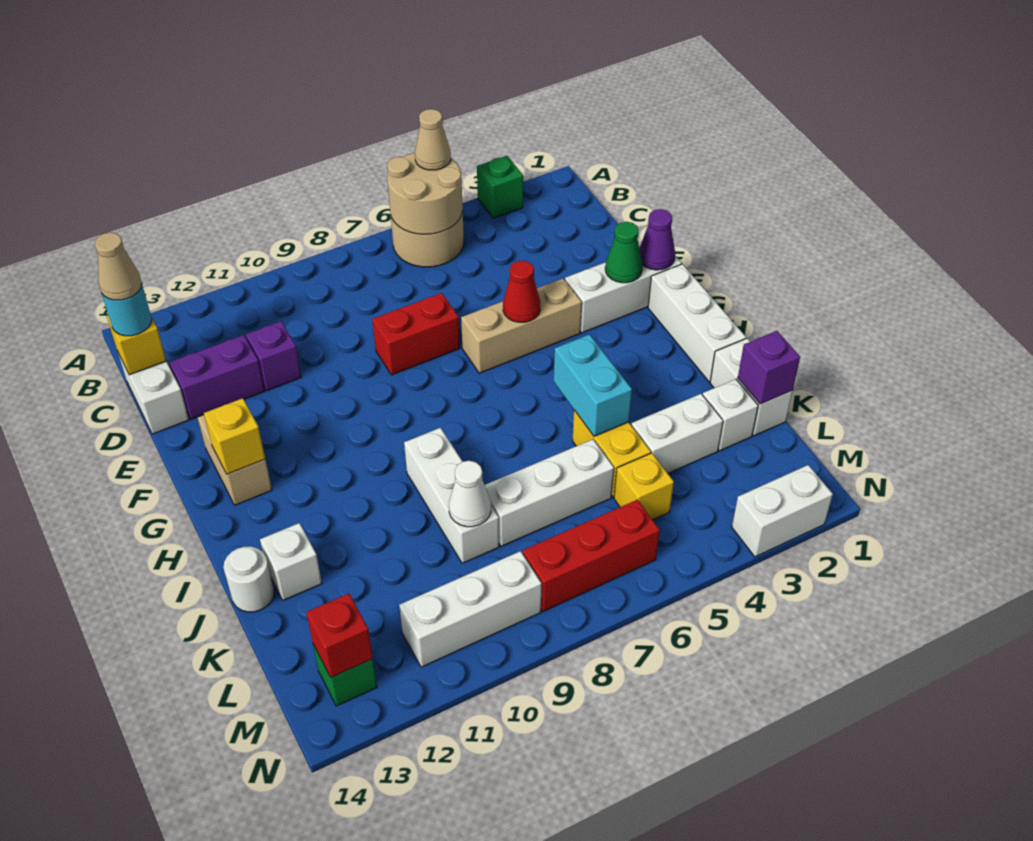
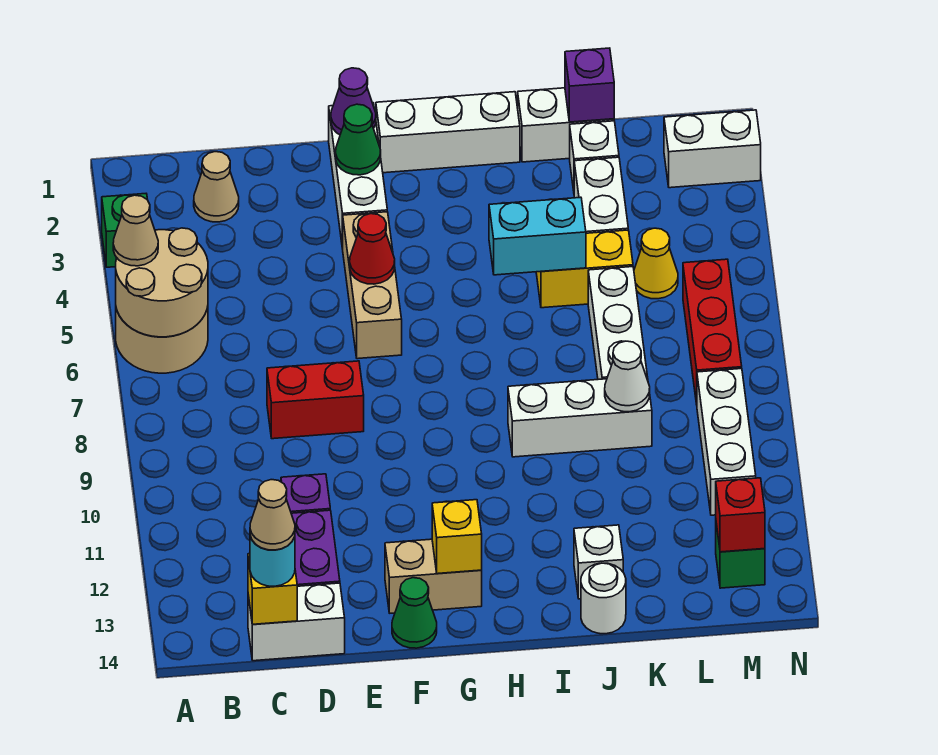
none -> tan cone C2 level 1
red brick E7:E8 level 1 -> red brick D8:E8 level 1
none -> green cone F14 level 1
yellow brick L5 level 1 -> yellow cone L5 level 1
white brick N2:N3 level 1 -> white brick M2:N2 level 1

